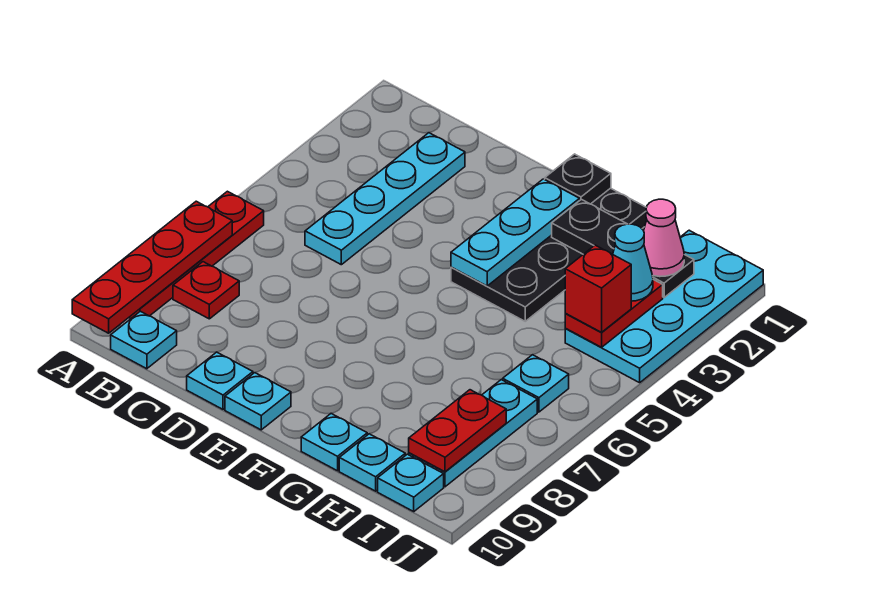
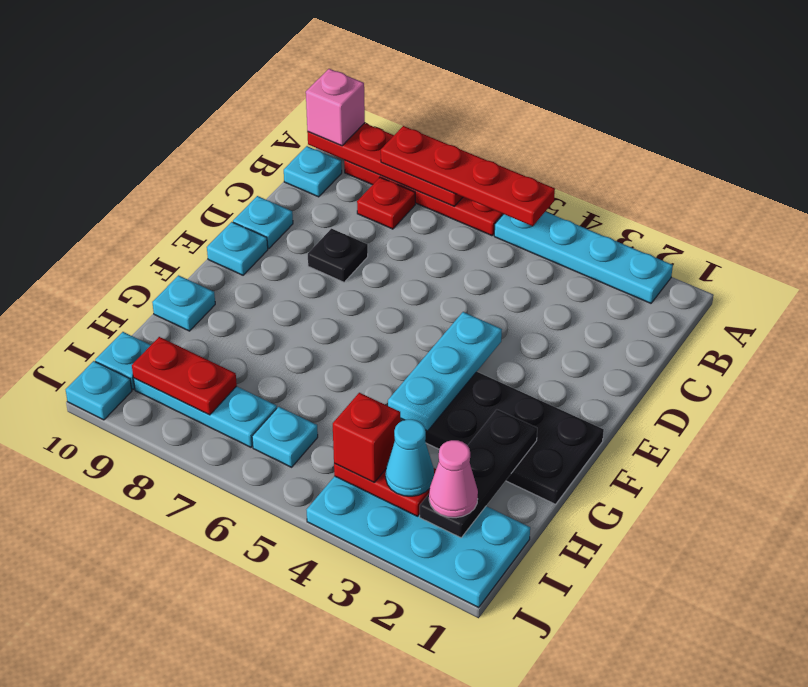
none -> red plate A5:A8 level 3
none -> pink brick A10 level 3
cyan plate C2:C5 level 1 -> cyan plate A2:A5 level 1
black plate F1 level 2 -> black plate D8 level 1
cyan plate F2:F4 level 2 -> cyan plate E4:G4 level 2
cyan plate H10 level 1 -> cyan plate J10 level 1

